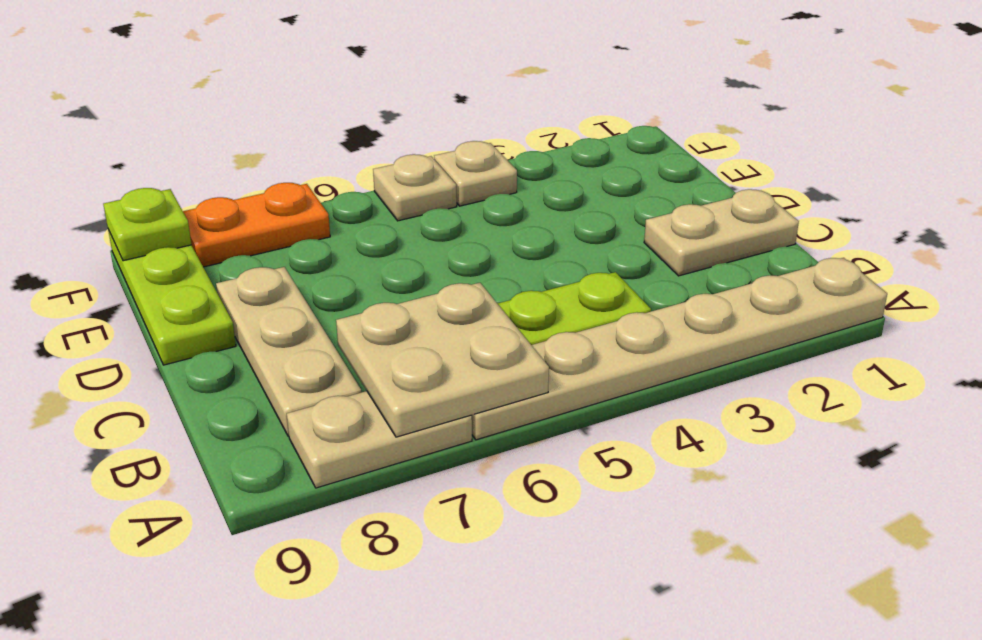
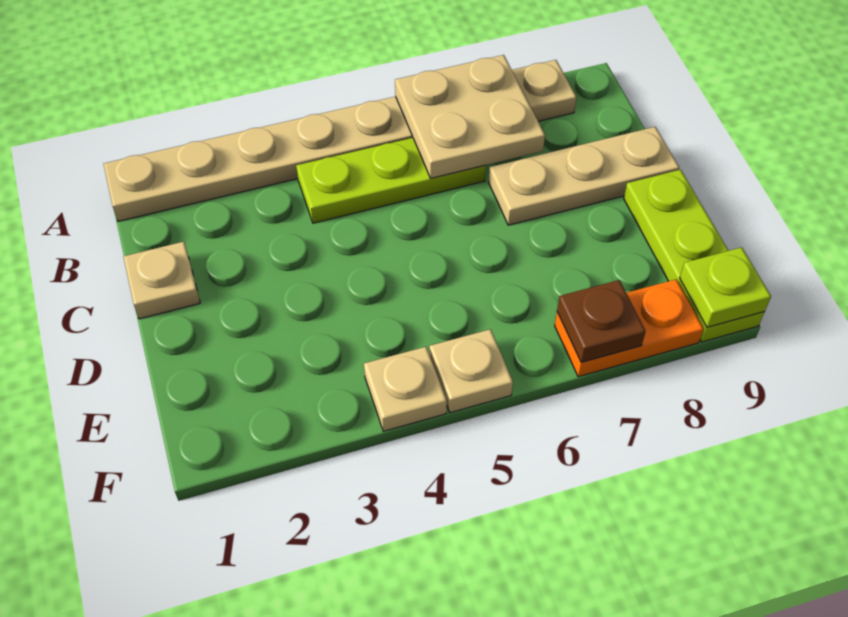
tan plate B8:D8 level 1 -> tan plate C7:C9 level 1
tan plate C1:C2 level 1 -> tan plate C1 level 1
none -> brown plate F7 level 2

